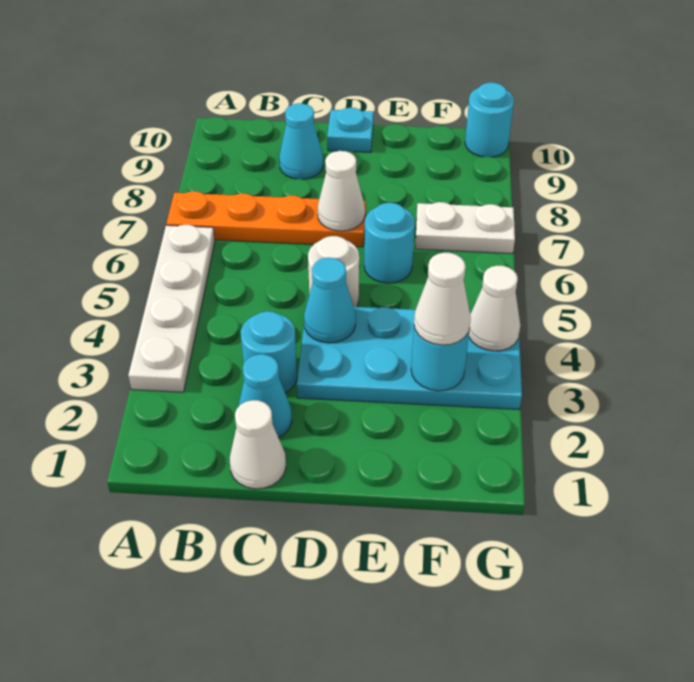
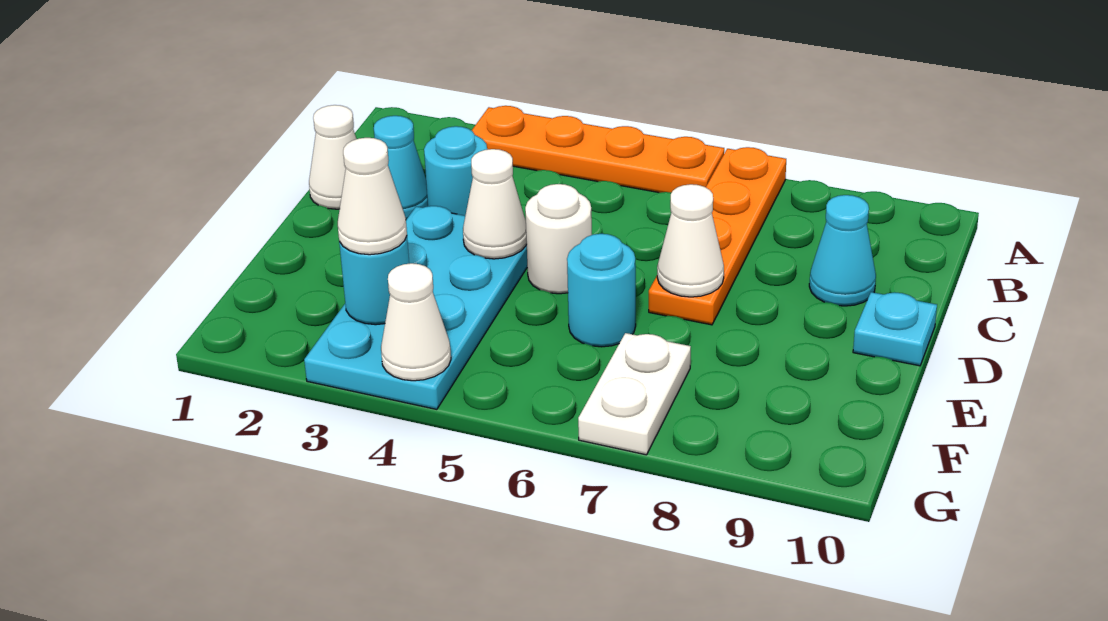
white plate A3:A6 level 1 -> orange plate A3:A6 level 1
cyan cone D4 level 2 -> white cone D4 level 2
cyan round brick G10 level 1 -> none

